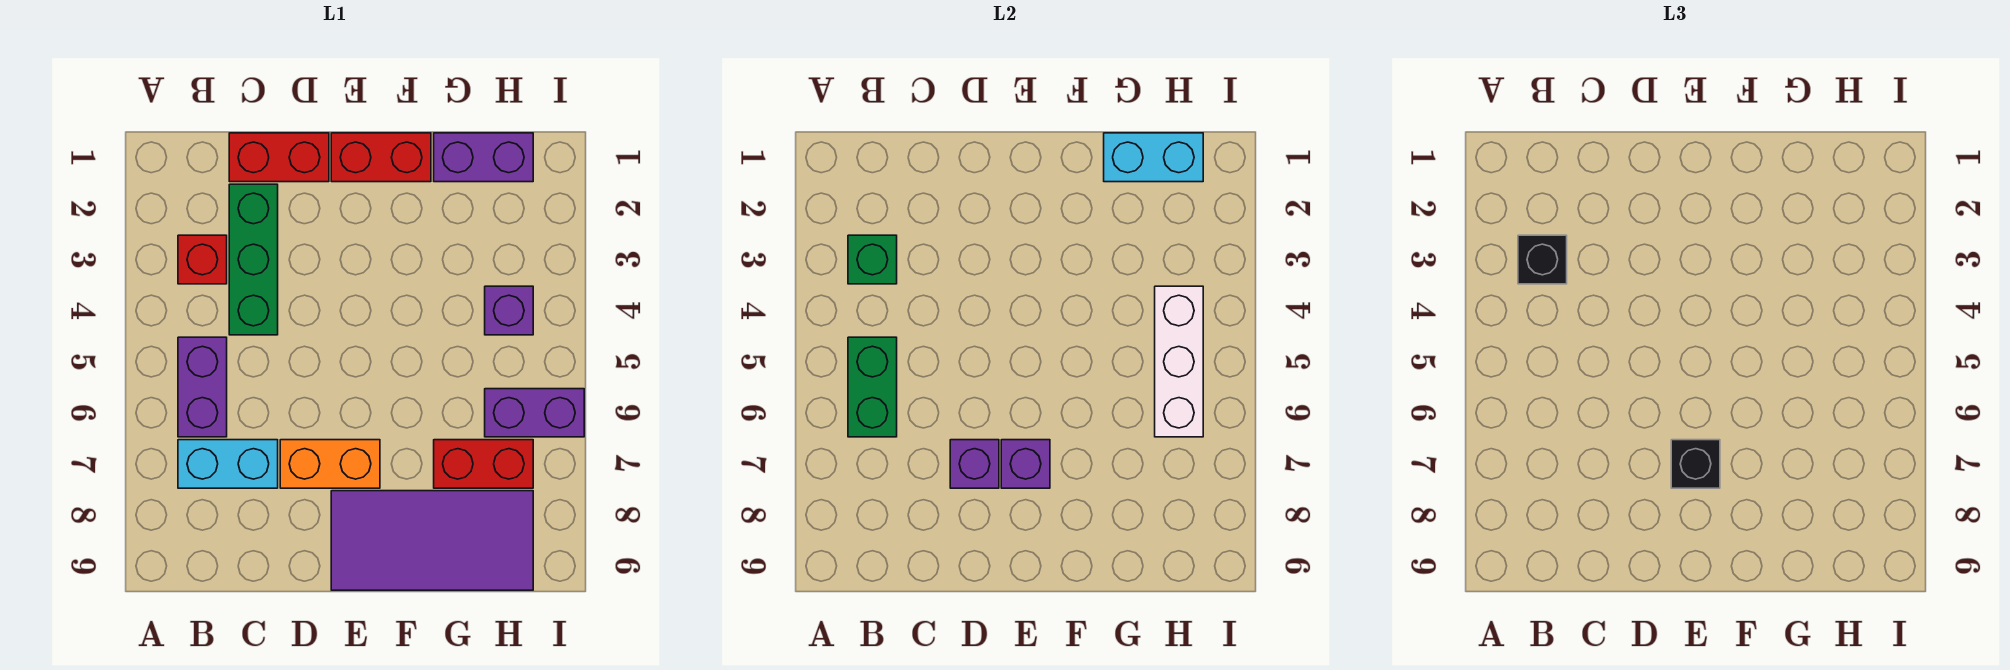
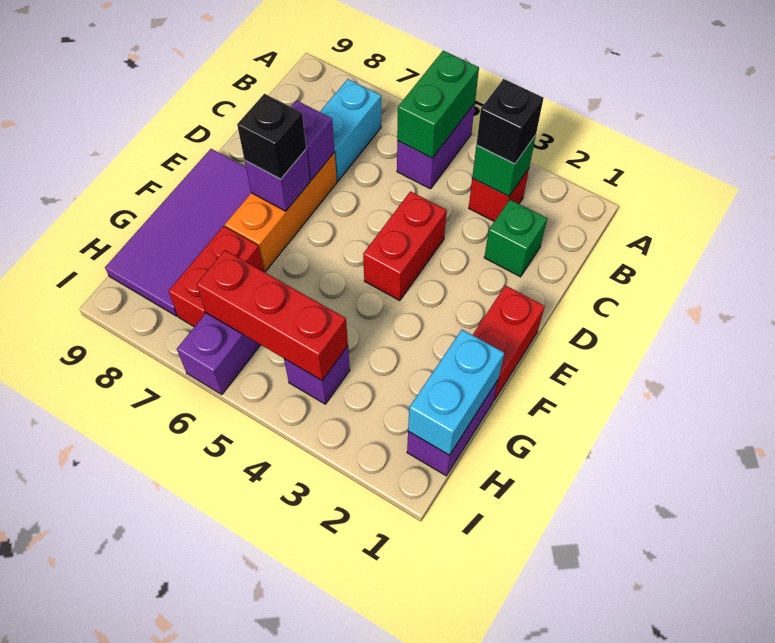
purple brick B5:B6 level 1 -> purple brick A5:B5 level 1
green brick B5:B6 level 2 -> green brick A5:B5 level 2
red brick C1:D1 level 1 -> red brick D4:E4 level 1
green brick C2:C4 level 1 -> green brick C2 level 1
orange brick D7:E7 level 1 -> orange brick D7:F7 level 1
white brick H4:H6 level 2 -> red brick H4:H6 level 2

